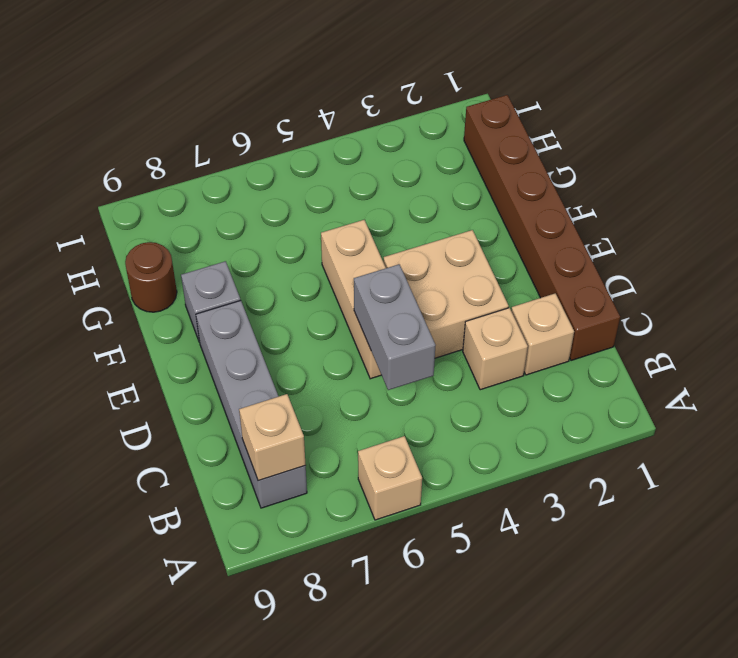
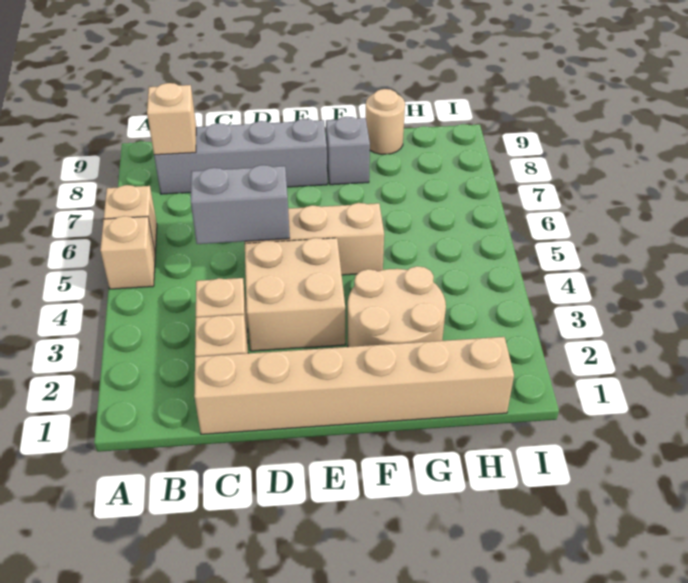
none -> tan brick A5 level 1
brown brick C1:H1 level 1 -> tan brick C1:H1 level 1
none -> tan round brick F2:G3 level 1
brown round brick G9 level 1 -> tan round brick G9 level 1

